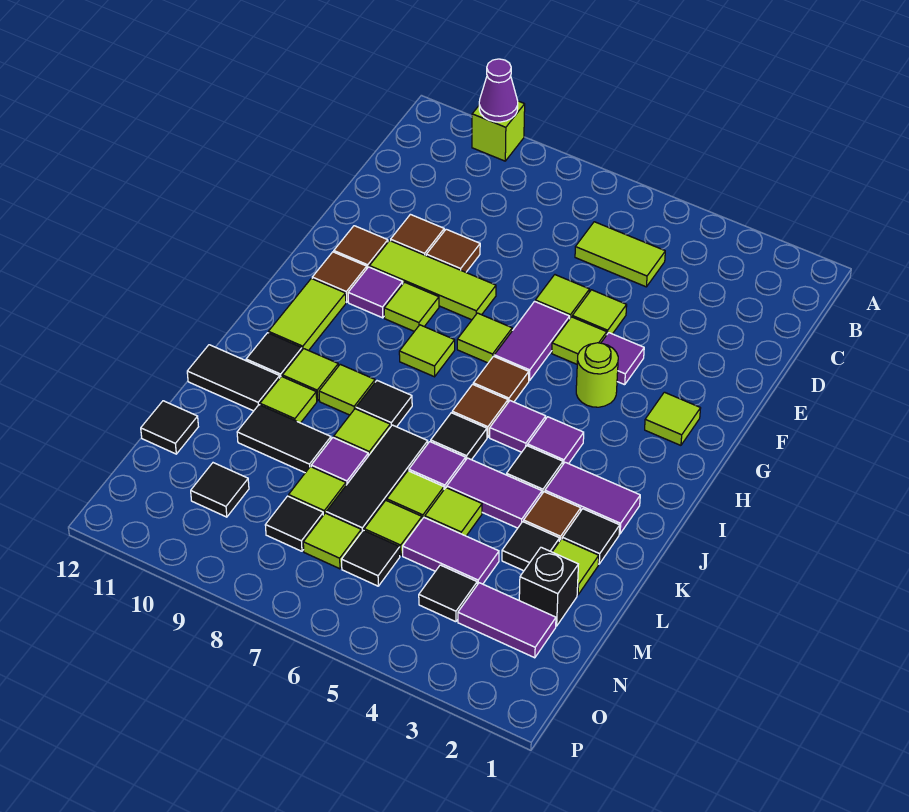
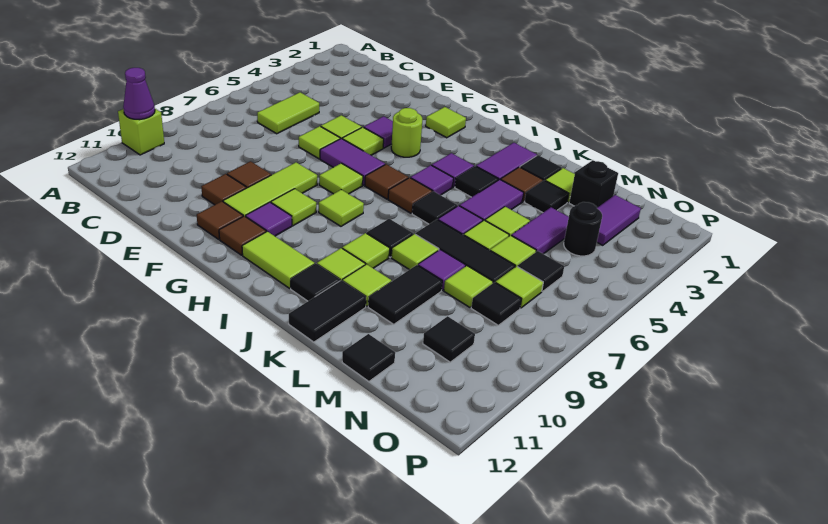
black tile N4 level 1 -> black round brick N4 level 1

